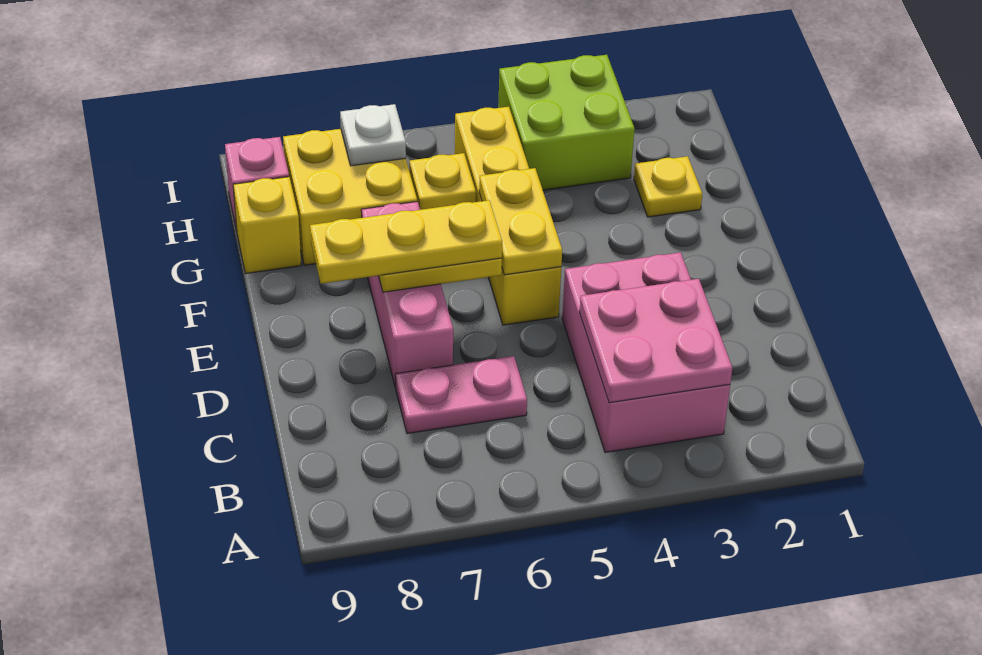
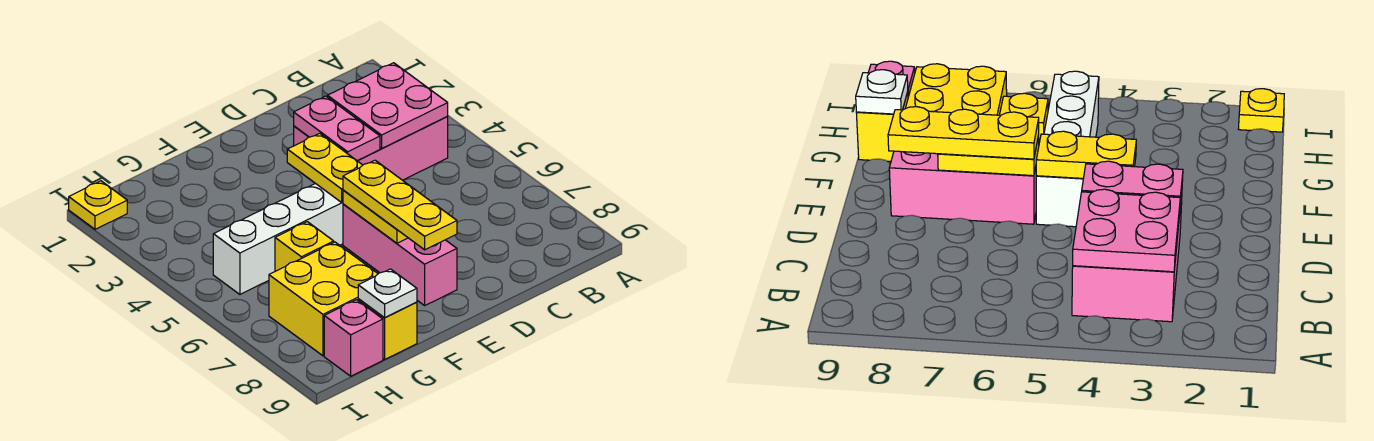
pink plate C6:C7 level 1 -> pink plate D3:D4 level 2
pink brick D7:F7 level 1 -> pink brick E6:E8 level 1
yellow brick E5:H5 level 1 -> white brick E5:H5 level 1
yellow plate E5:F5 level 2 -> yellow plate E4:E5 level 2
yellow plate G2 level 1 -> yellow plate I1 level 1
lime brick H3:I4 level 1 -> none
white plate H7 level 2 -> white plate G9 level 2

